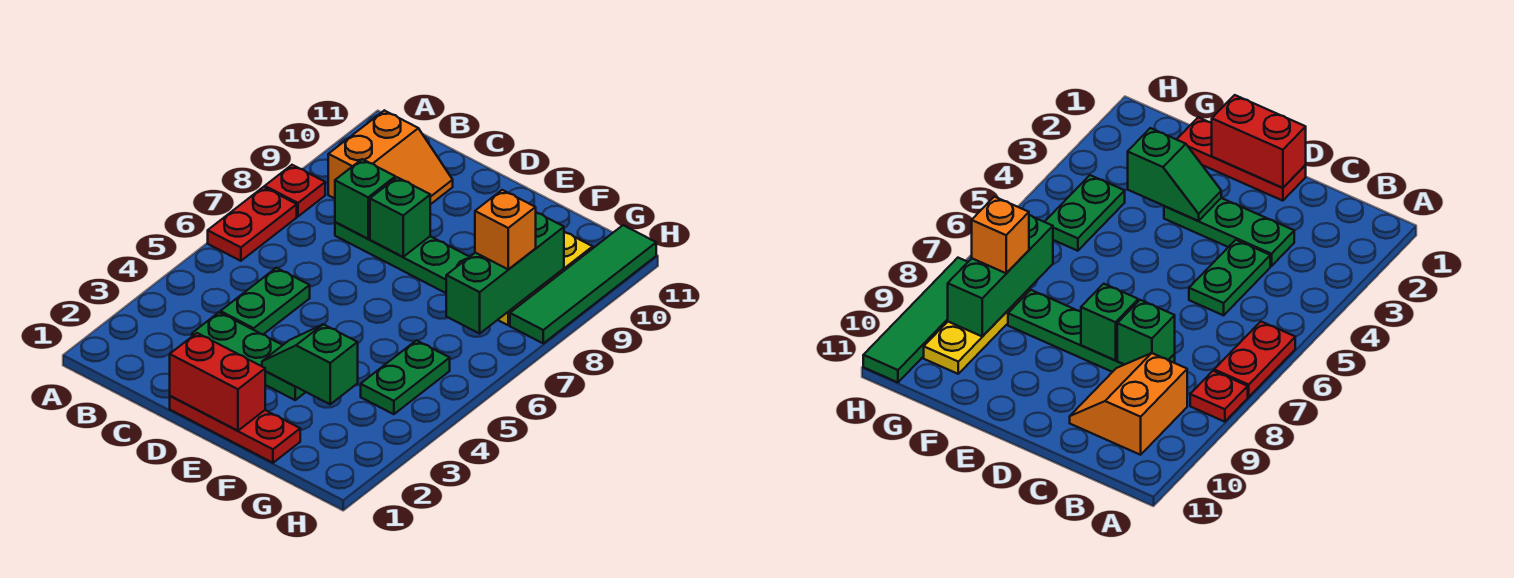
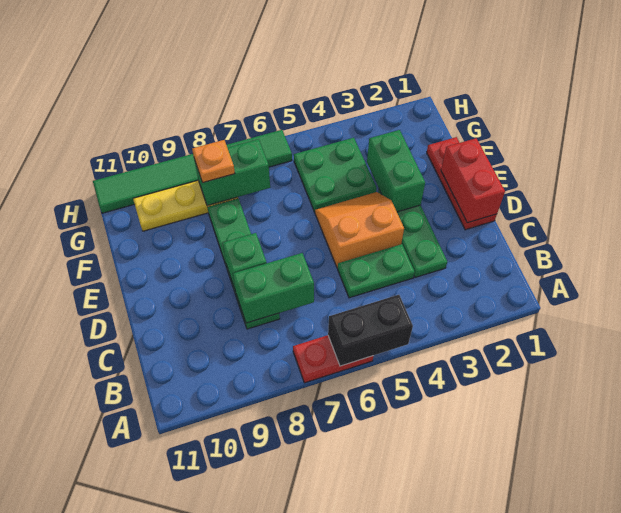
none -> black brick A5:A6 level 2
red plate A8 level 1 -> none
orange slope B9:C10 level 1 top B -> orange slope D4:E5 level 1 top D
green brick C8 level 2 -> green brick C7:C8 level 2
green slope E3:F3 level 2 top F -> green brick E3:F3 level 2
green plate G4:G5 level 1 -> green plate F4:G5 level 1
green brick G7:G9 level 2 -> green brick G7:G8 level 2
orange brick G8 level 3 -> orange plate G8 level 3
green tile H8:H11 level 1 -> green tile H6:H11 level 1

